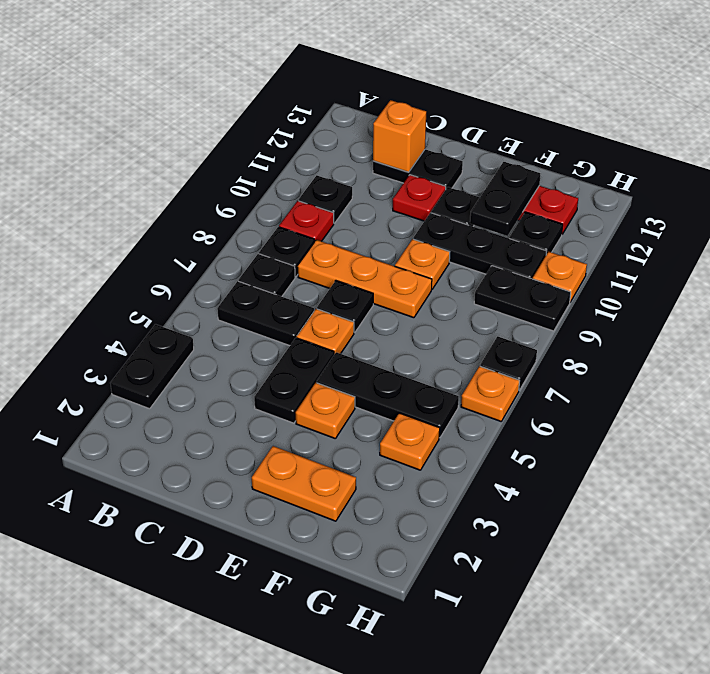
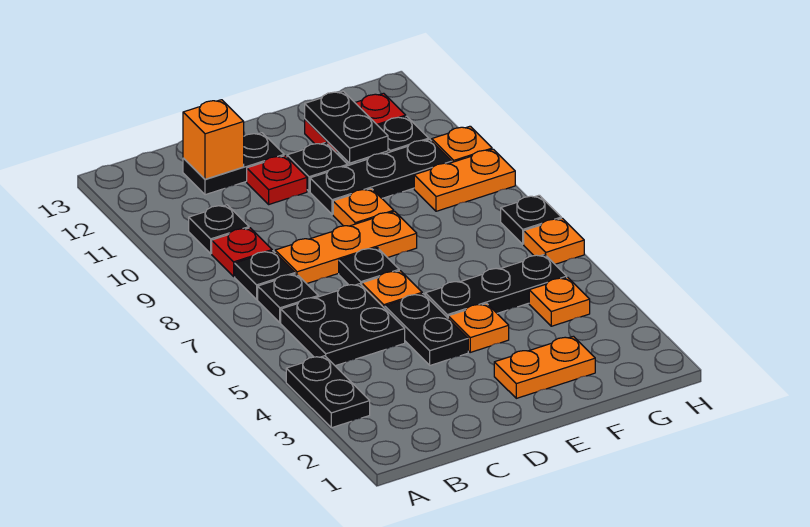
black plate B6:C6 level 1 -> black plate B5:C6 level 1
black plate G9:H9 level 1 -> orange plate G9:H9 level 1

